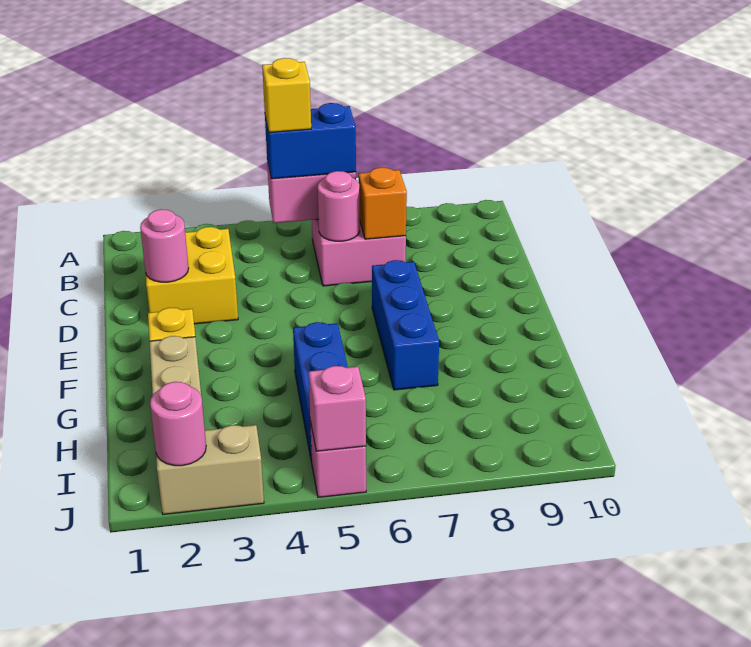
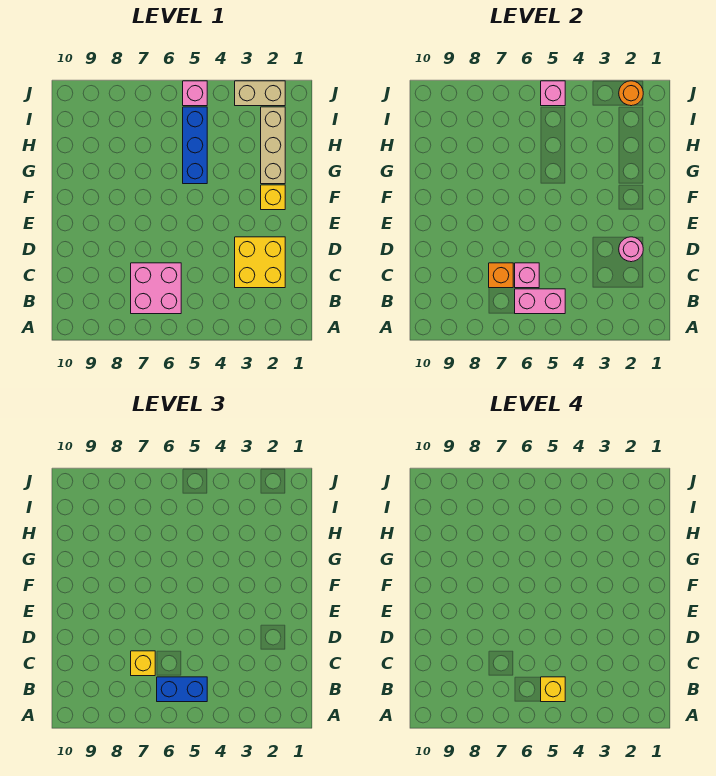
pink round brick C6 level 2 -> pink brick C6 level 2
none -> yellow brick C7 level 3
blue brick E7:G7 level 1 -> none
pink round brick J2 level 2 -> orange round brick J2 level 2

